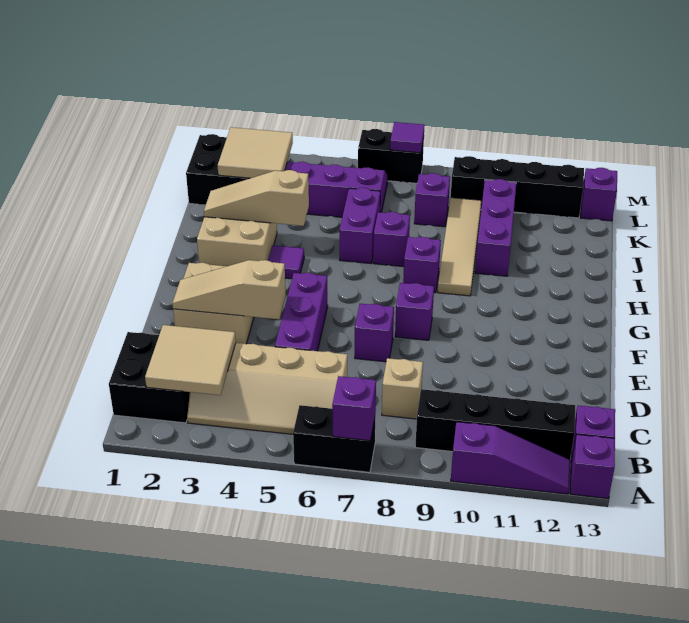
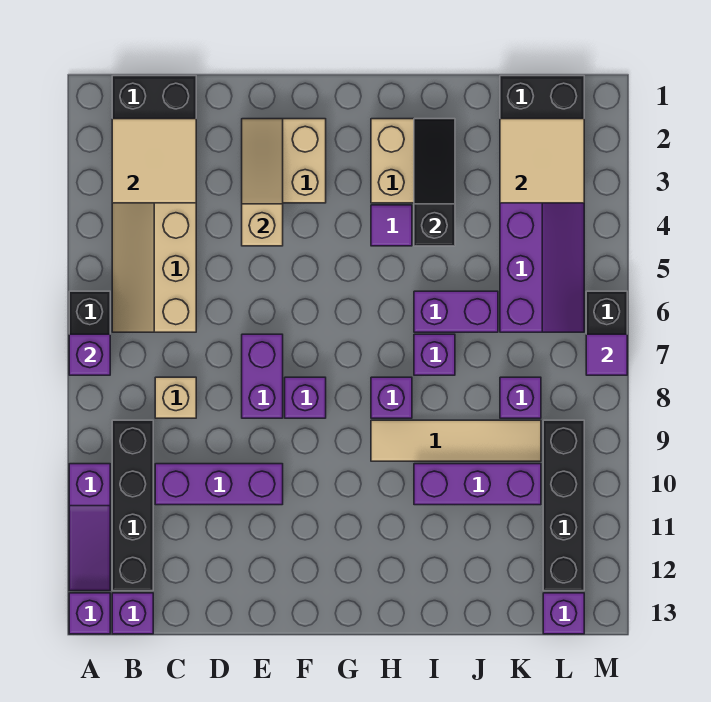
purple brick D5:F5 level 1 -> purple brick C10:E10 level 1
purple brick E7 level 1 -> purple brick E7:E8 level 1
tan slope I2:I4 level 2 top 4 -> black slope I2:I4 level 2 top 4

